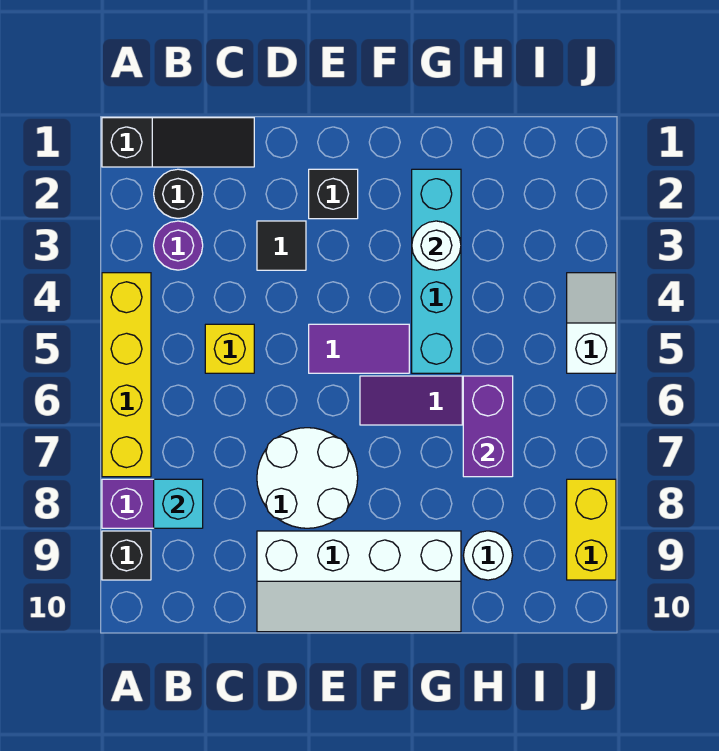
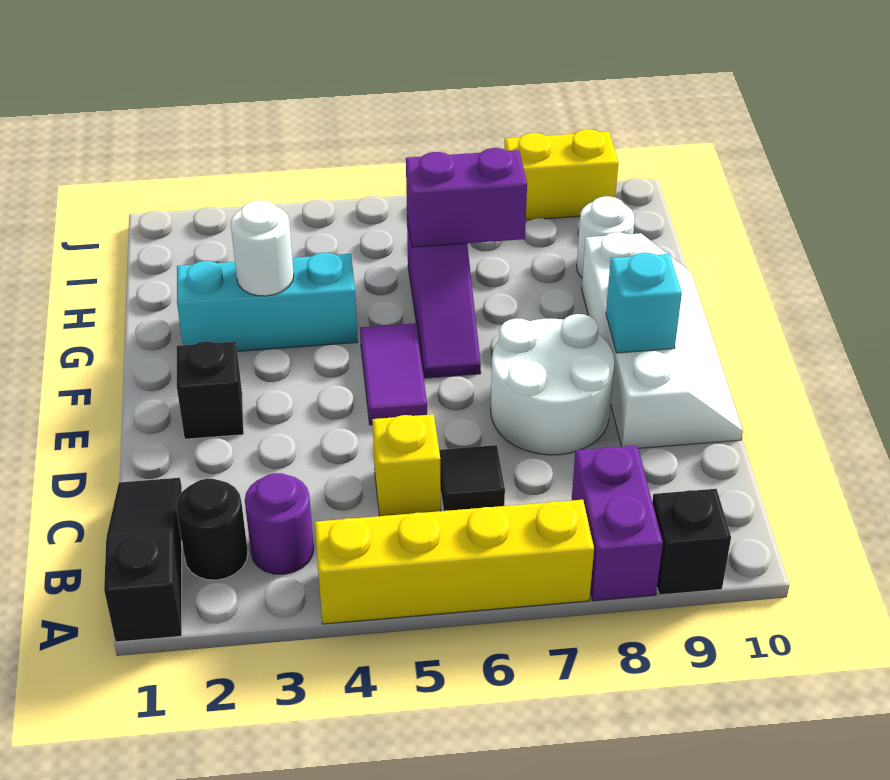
cyan brick B8 level 2 -> cyan brick E9 level 2
black tile D3 level 1 -> black tile C6 level 1
cyan brick G2:G5 level 1 -> cyan brick G2:G4 level 1
white slope J4:J5 level 1 top 5 -> none

